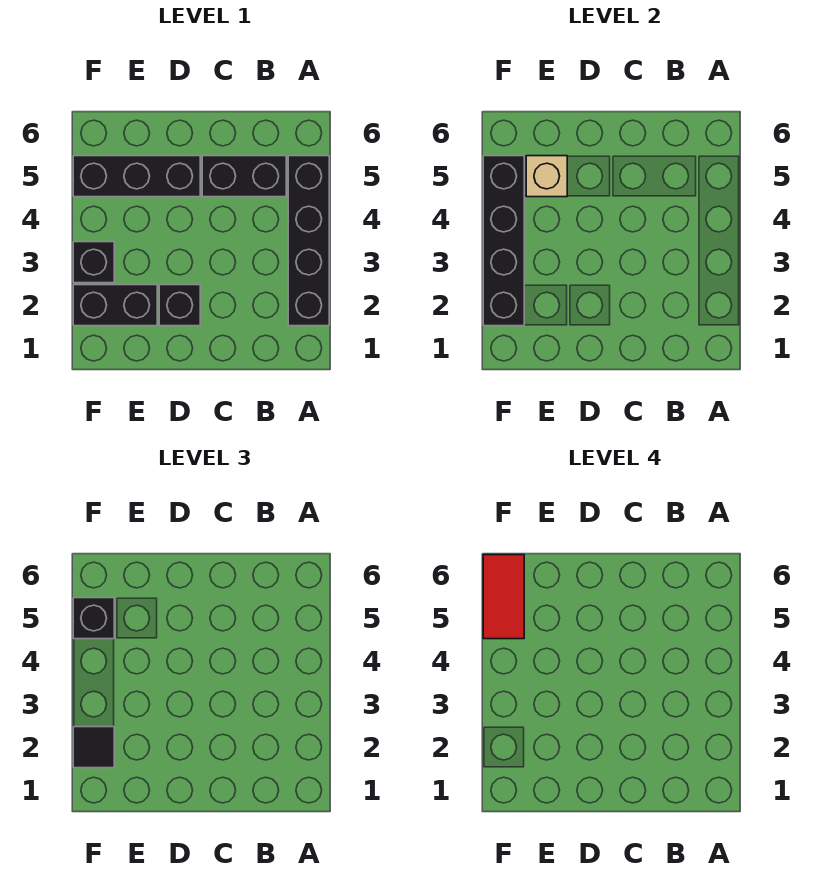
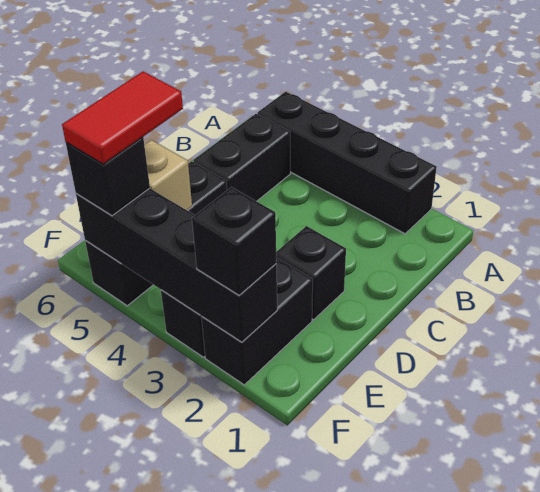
black tile F2 level 3 -> black brick F2 level 3
red tile F5:F6 level 4 -> red tile E5:F5 level 4

